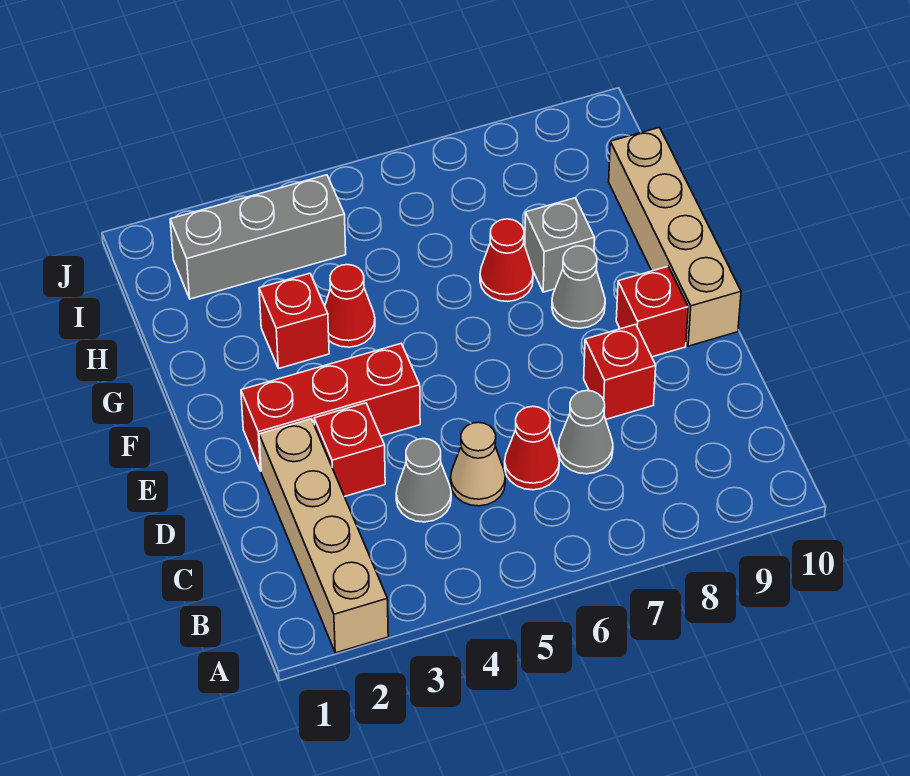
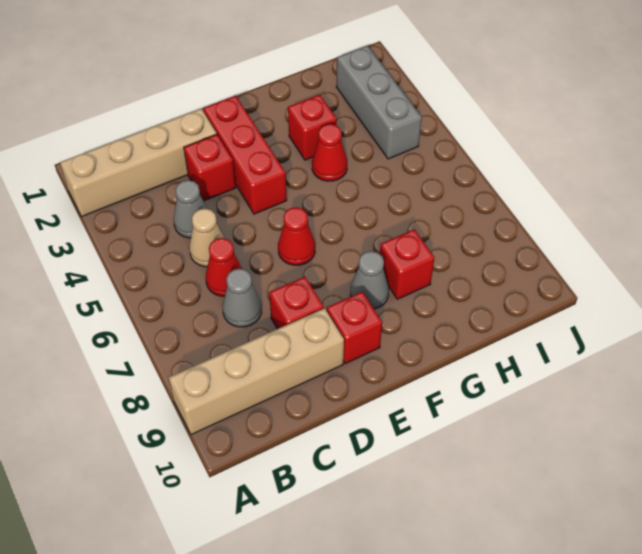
tan brick E10:H10 level 1 -> tan brick A9:D9 level 1
red cone G7 level 1 -> red cone E6 level 1
grey brick G8 level 1 -> red brick G8 level 1

